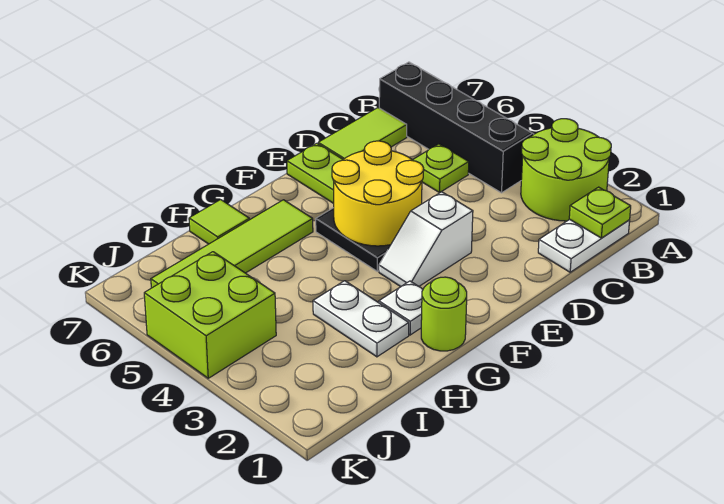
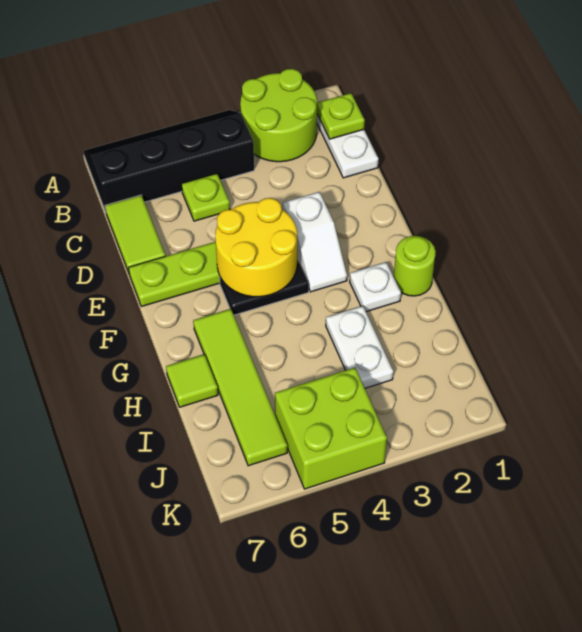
white plate H2:H3 level 1 -> white plate H3:I3 level 1

